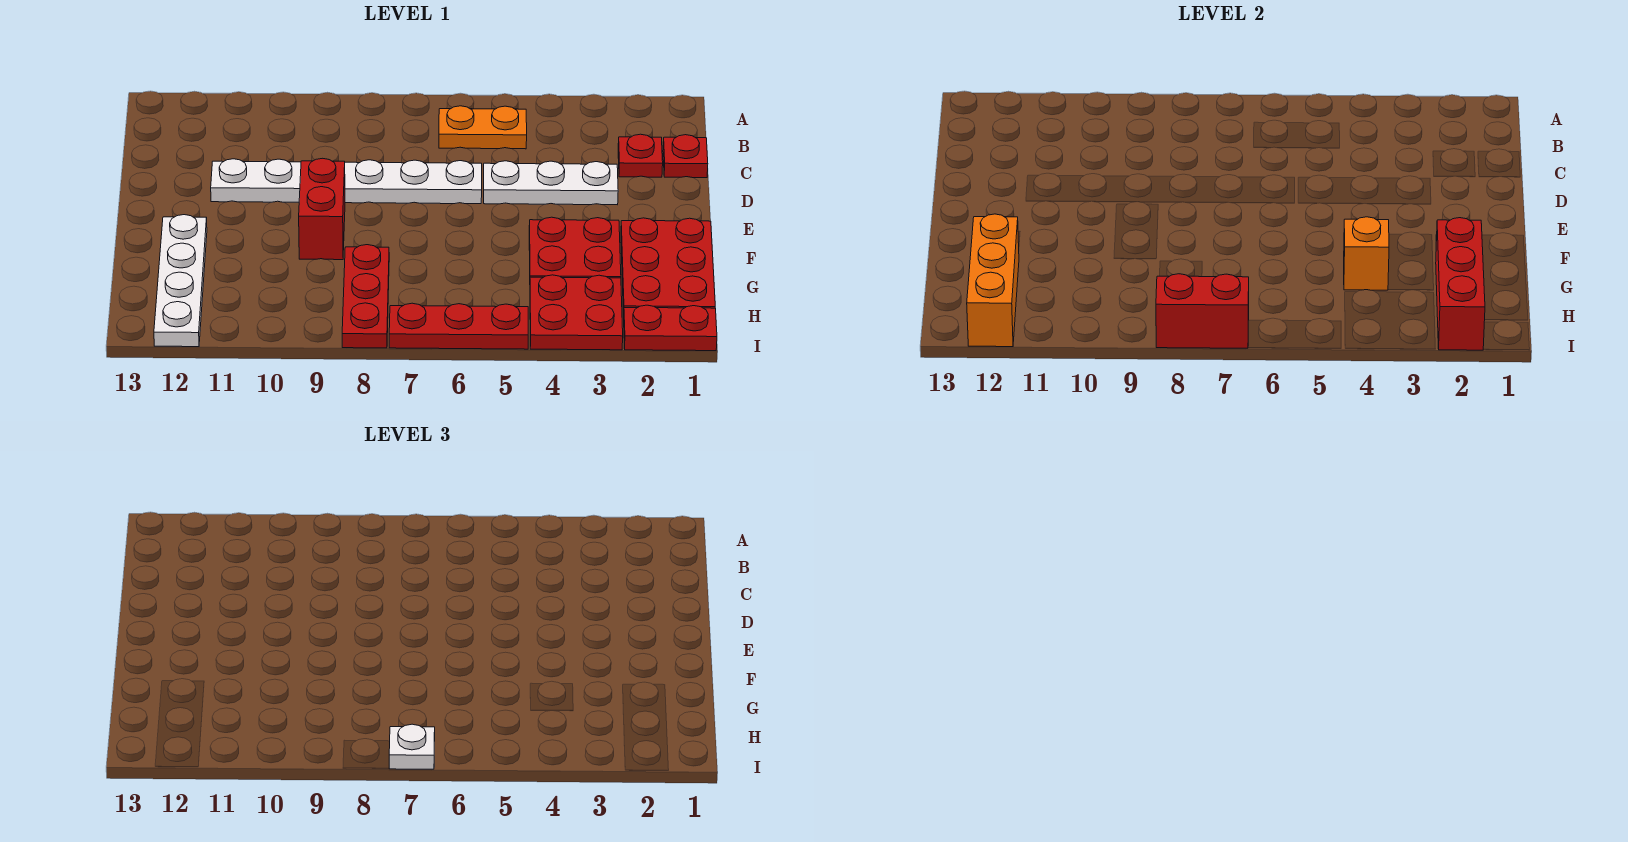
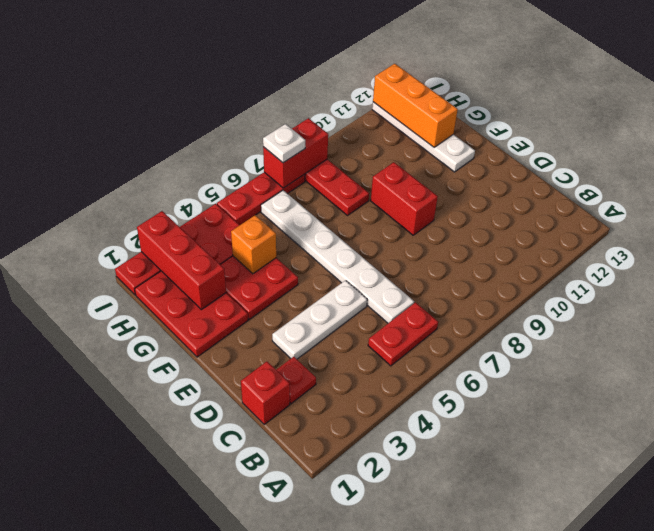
orange plate B5:B6 level 1 -> red plate B5:B6 level 1
red plate C1 level 1 -> red brick C1 level 1
white plate D6:D11 level 1 -> white plate C6:H6 level 1

